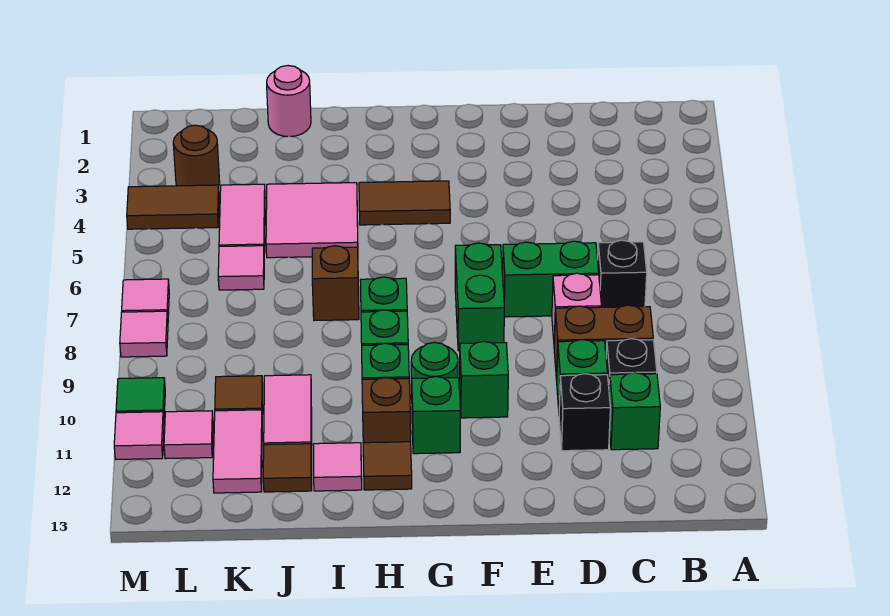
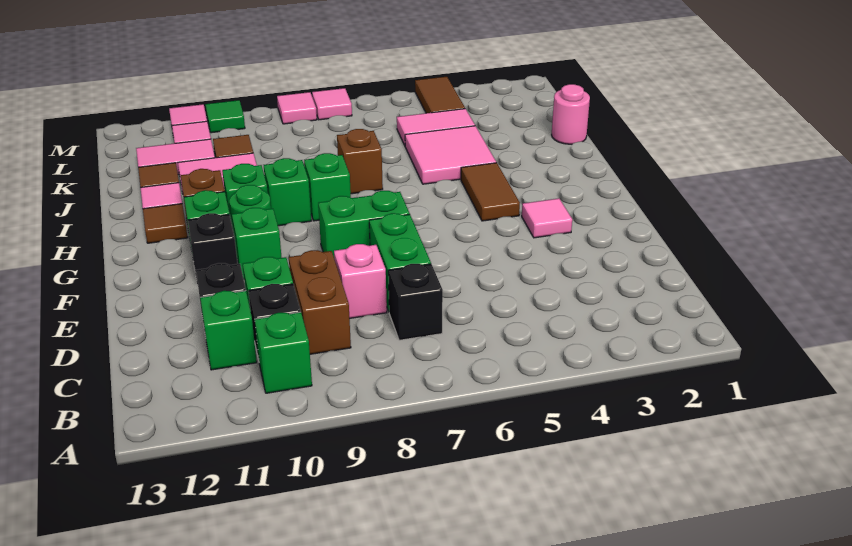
none -> green brick B10 level 1
none -> black brick F11 level 1
pink tile K6 level 1 -> pink tile F3 level 1
brown round brick L3 level 1 -> none

